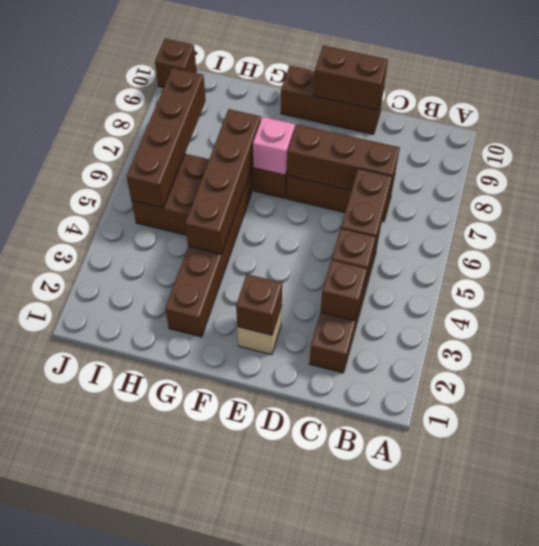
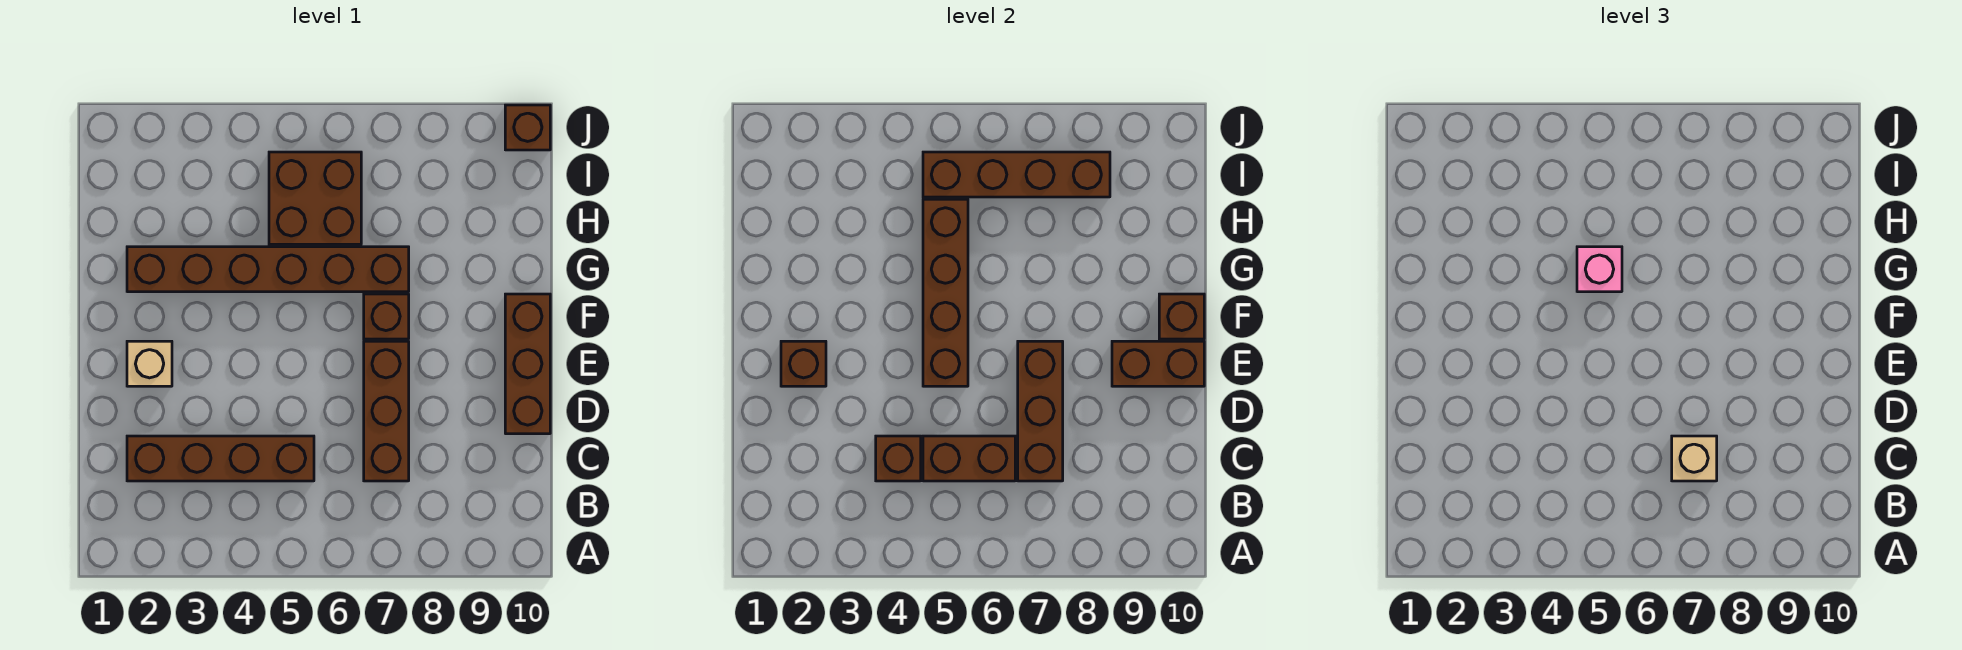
brown brick C3 level 2 -> brown brick F10 level 2
none -> tan brick C7 level 3
brown brick D10:E10 level 2 -> brown brick E9:E10 level 2
pink brick F7 level 2 -> pink brick G5 level 3
brown brick G4:G7 level 2 -> brown brick E5:H5 level 2

